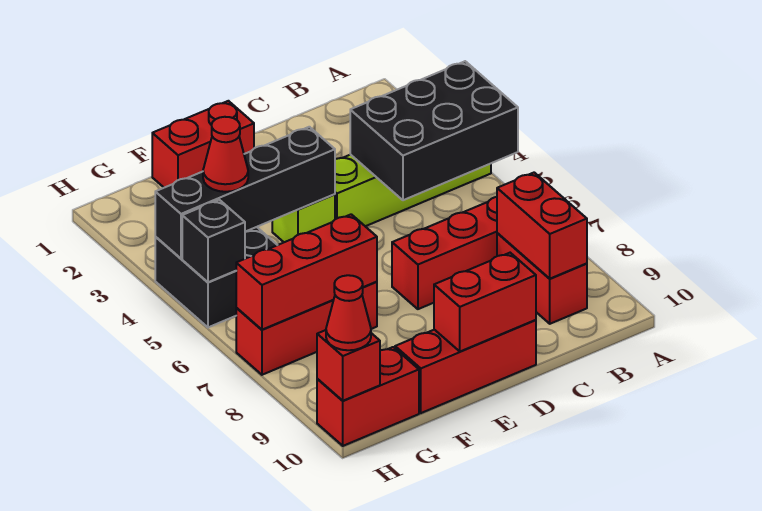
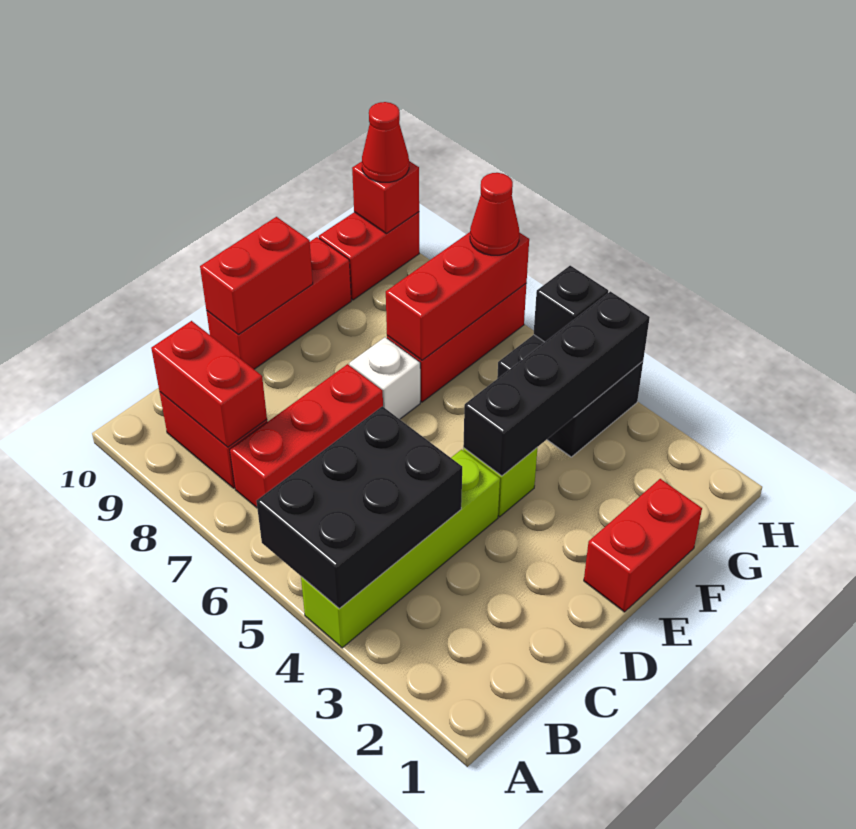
none -> white brick E7 level 1
red cone G4 level 3 -> red cone H7 level 3

